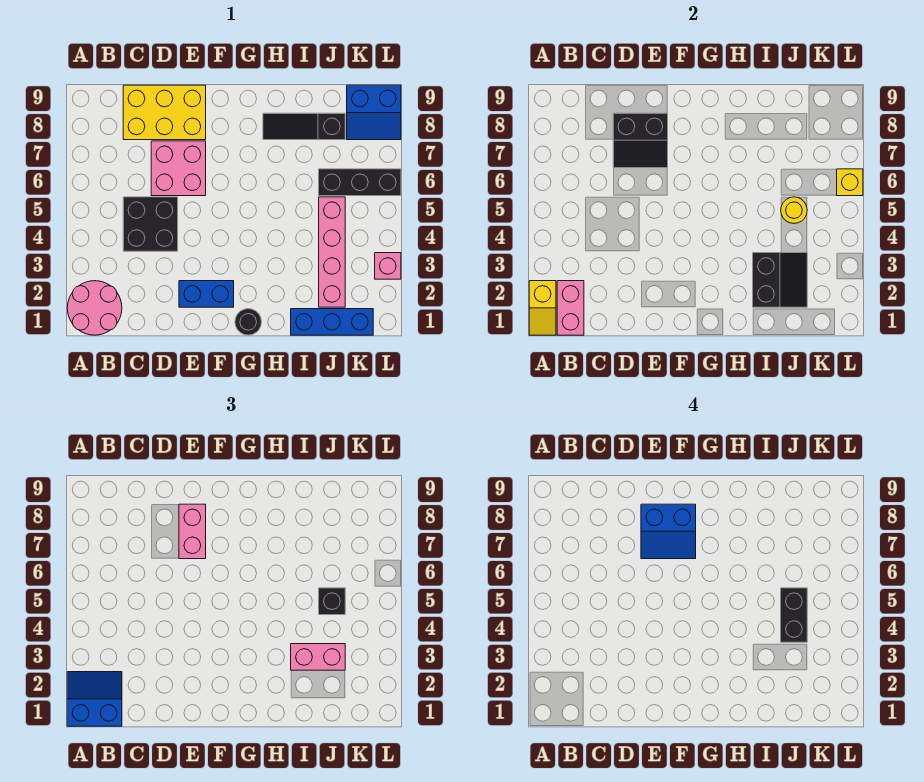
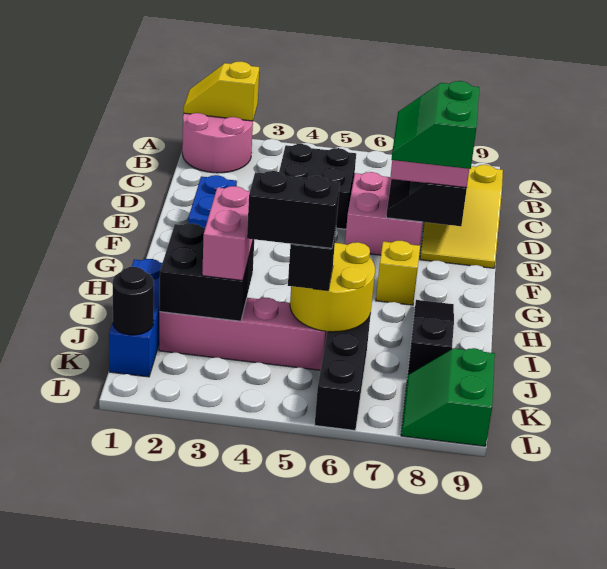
blue slope A1:B2 level 3 top 1 -> none
pink brick B1:B2 level 2 -> none
yellow brick C8:E9 level 1 -> yellow slope C8:E9 level 1 top C
blue slope E7:F8 level 4 top 8 -> green slope E7:F8 level 4 top 8
black round brick G1 level 1 -> black round brick K1 level 2
black slope I2:J3 level 2 top I -> black brick I2:J3 level 2
yellow round brick J5 level 2 -> yellow round brick I5:J6 level 2
blue slope K8:L9 level 1 top 9 -> green slope K8:L9 level 1 top 9
pink brick L3 level 1 -> none
yellow brick L6 level 2 -> yellow brick G7 level 1

